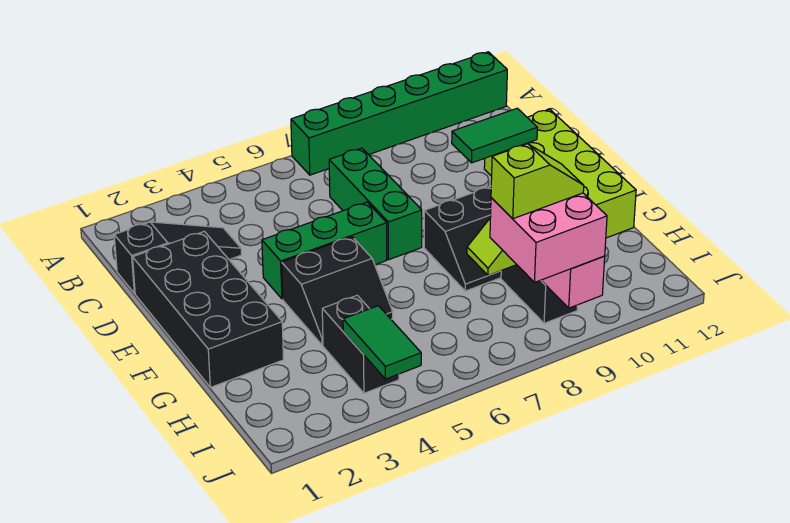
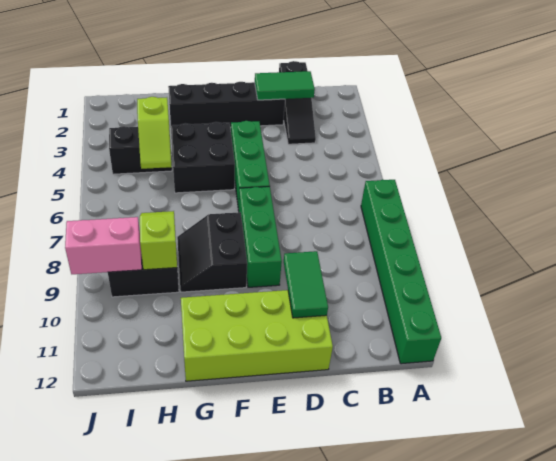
green brick C7:E7 level 1 -> green brick E7:E9 level 1
black brick D1:G2 level 1 -> black brick D2:G2 level 1
black slope F4:G5 level 1 top F -> black brick F4:G5 level 1
green tile I4:J4 level 2 -> green tile C2:D2 level 2
pink brick I8:J9 level 3 -> none
lime slope I8:I9 level 4 top 8 -> lime slope H4:H5 level 2 top 4

